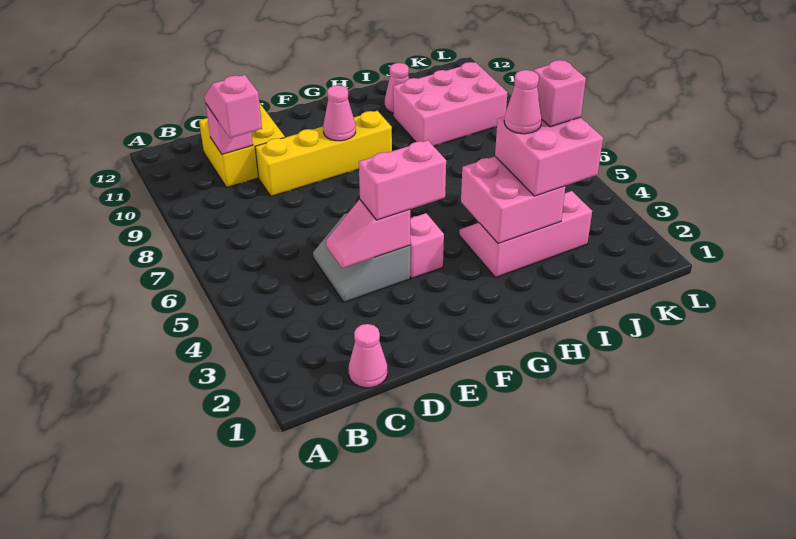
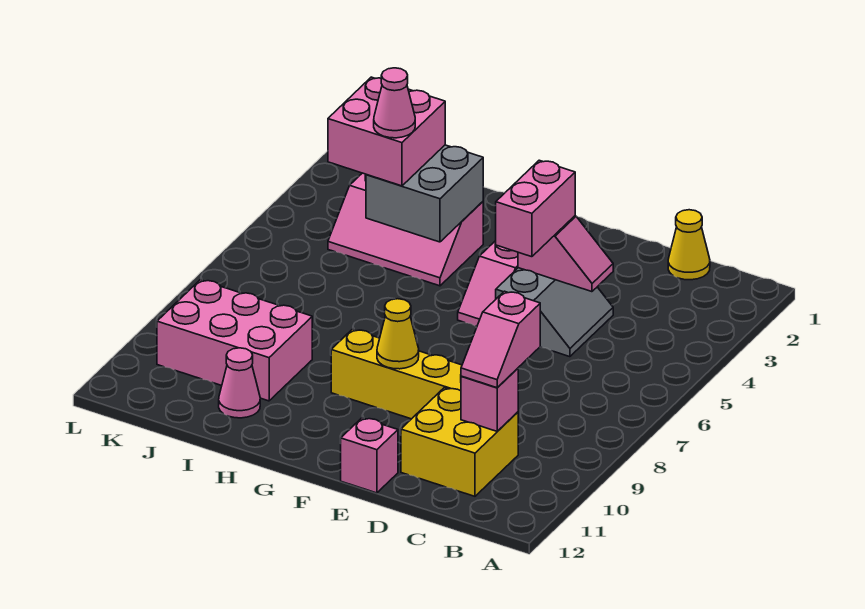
pink cone C1 level 1 -> yellow cone C1 level 1
pink brick E4:F4 level 3 -> pink brick E4:E5 level 3
pink cone F9 level 2 -> yellow cone F9 level 2
pink brick H3:I4 level 2 -> grey brick H3:I4 level 2
pink brick J4 level 4 -> pink brick E12 level 1

